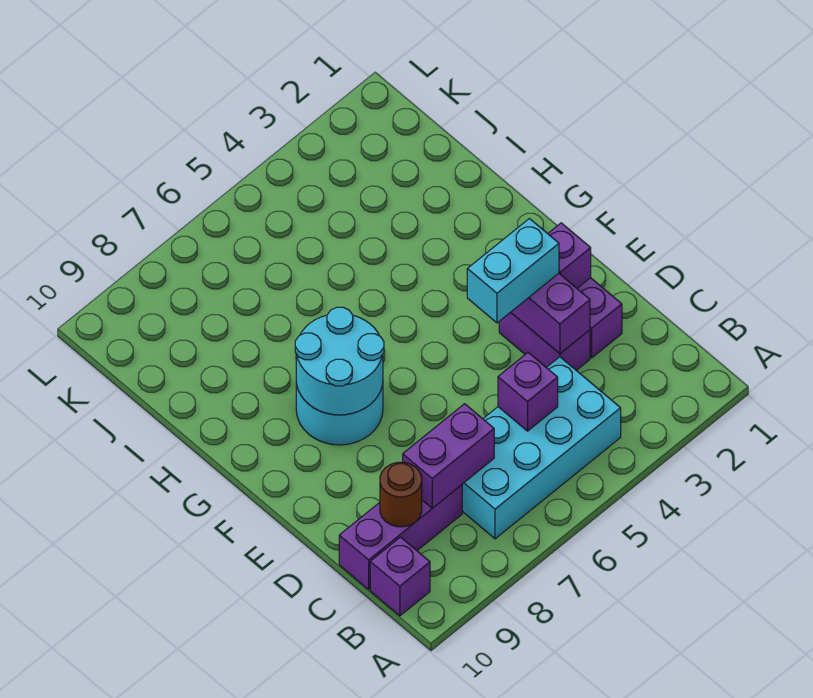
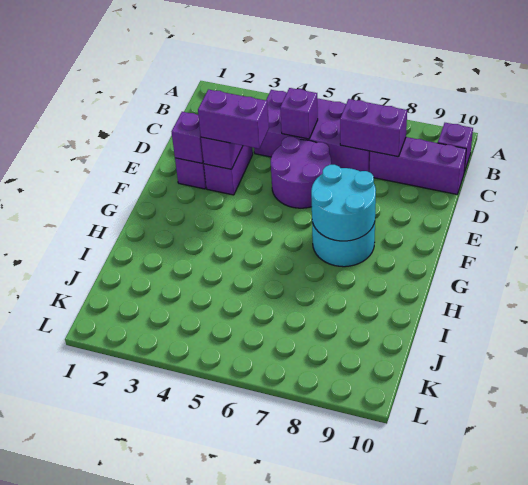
cyan brick B4:C7 level 1 -> purple brick B4:C7 level 1
brown round brick C9 level 2 -> none
none -> purple round brick D5:E6 level 1
cyan brick E3:E4 level 3 -> purple brick E3:E4 level 3

